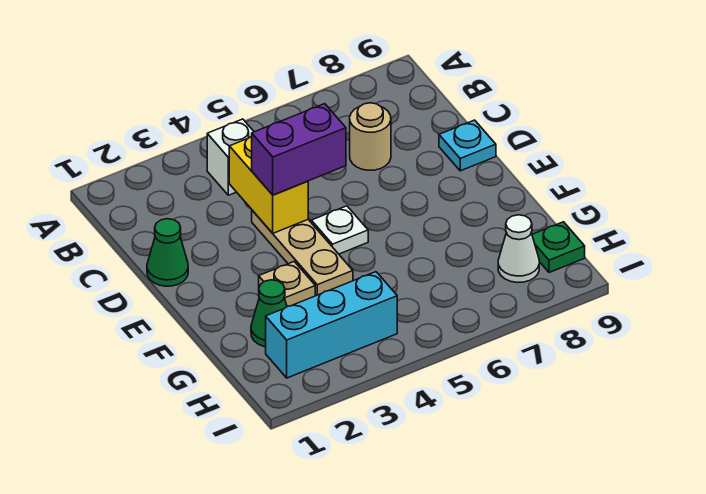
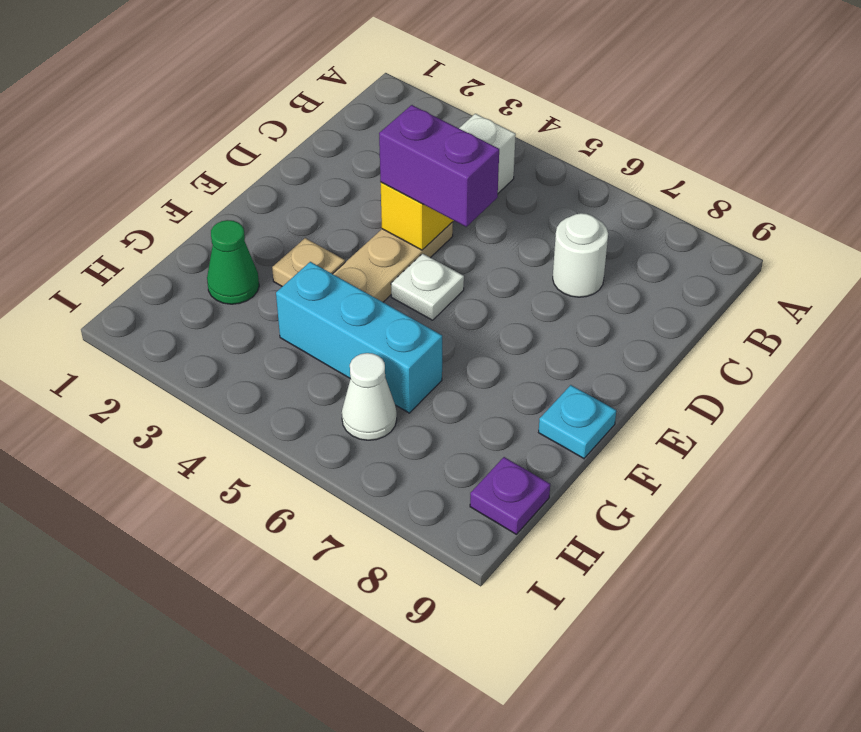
tan round brick C7 level 1 -> white round brick C7 level 1
green cone D1 level 1 -> none
cyan plate D9 level 1 -> cyan plate F9 level 1
cyan brick H2:H4 level 1 -> cyan brick G4:G6 level 1
white cone H8 level 1 -> white cone H6 level 1
green plate H9 level 1 -> purple plate H9 level 1

